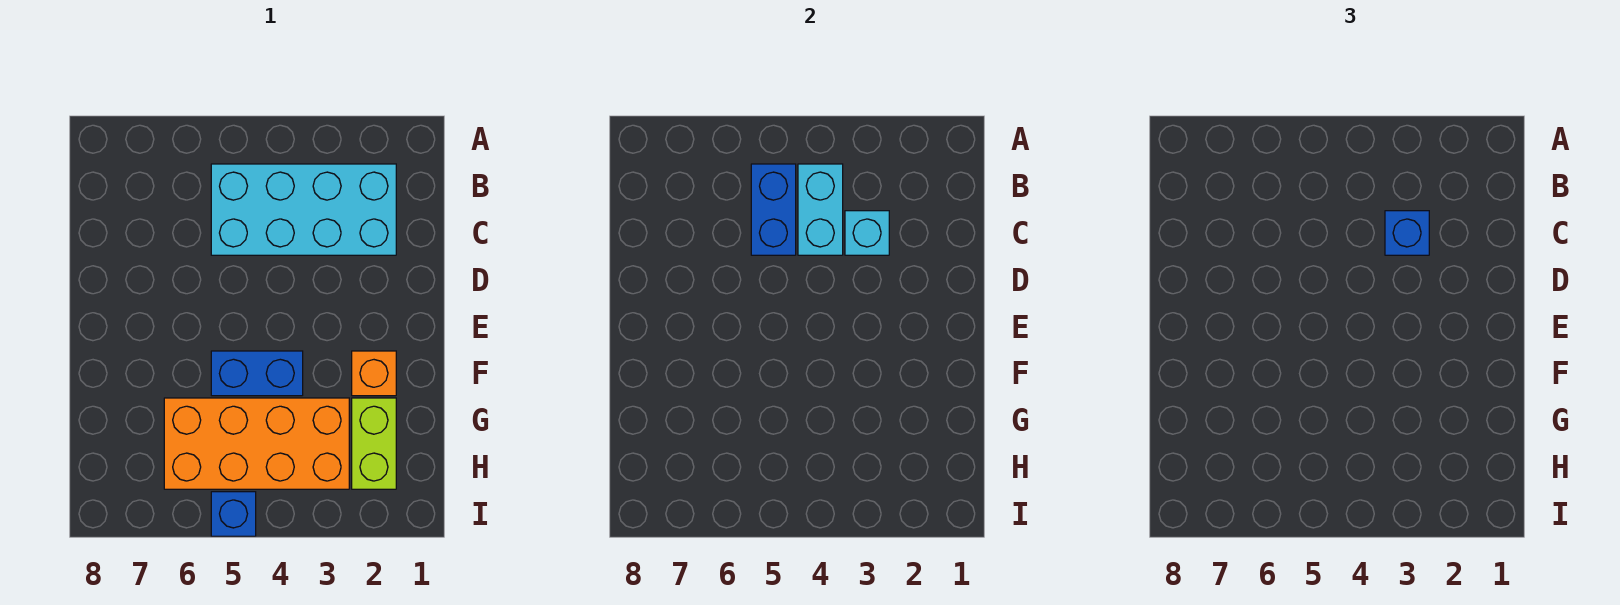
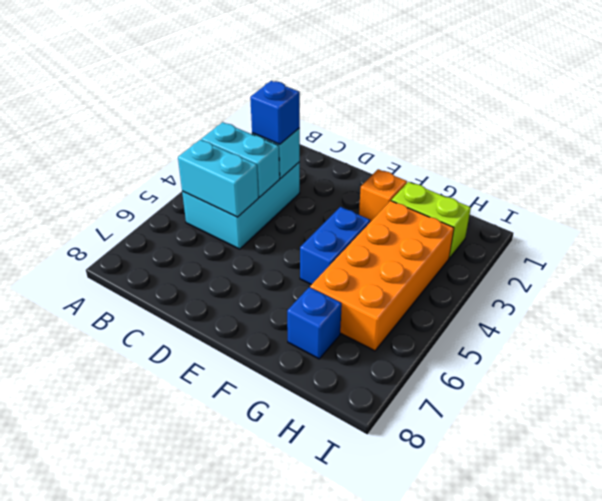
cyan brick B2:C5 level 1 -> cyan brick B3:C5 level 1
blue brick B5:C5 level 2 -> cyan brick B5:C5 level 2
blue brick I5 level 1 -> blue brick G7 level 1

